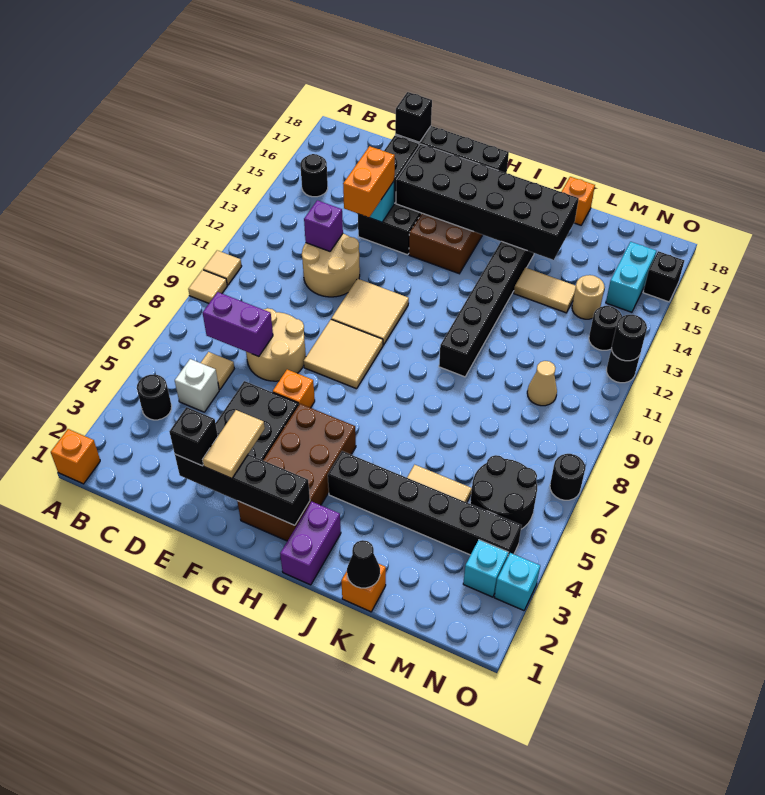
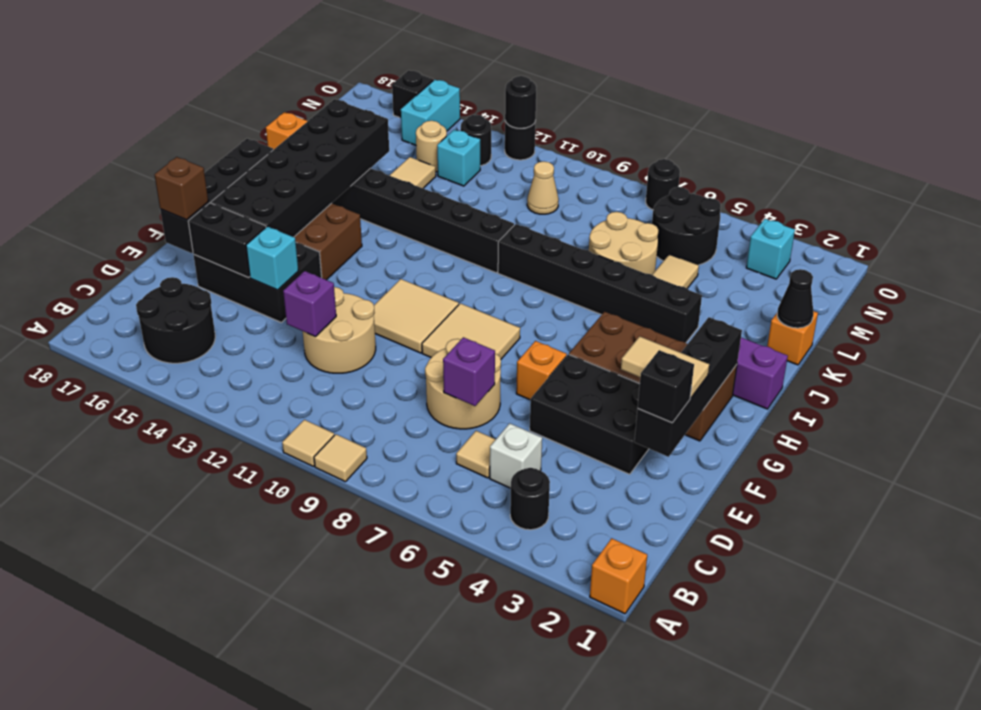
black round brick B15 level 1 -> black round brick B15:C16 level 1
purple brick C7:D7 level 2 -> purple brick D7 level 2
orange brick E13:E14 level 3 -> none
black brick E17 level 3 -> brown brick E17 level 3
black brick I4:N4 level 1 -> black brick J4:J9 level 1
none -> tan round brick K6:L7 level 1
cyan brick N15:N16 level 1 -> cyan brick N15:O15 level 1
cyan brick O3 level 1 -> cyan brick M13 level 1

